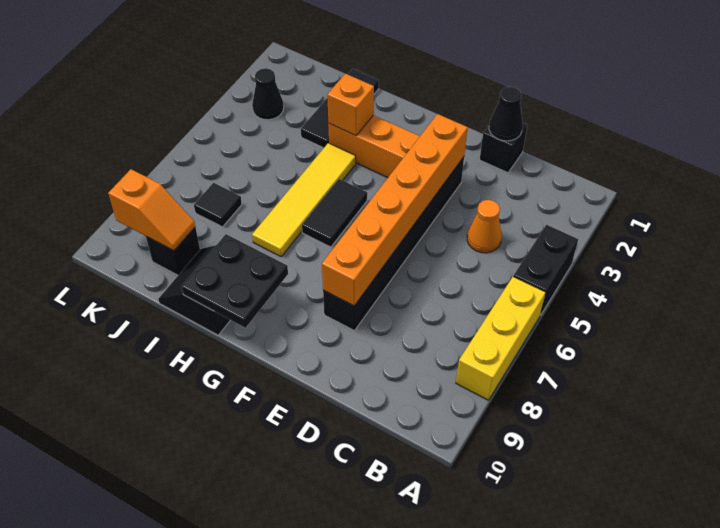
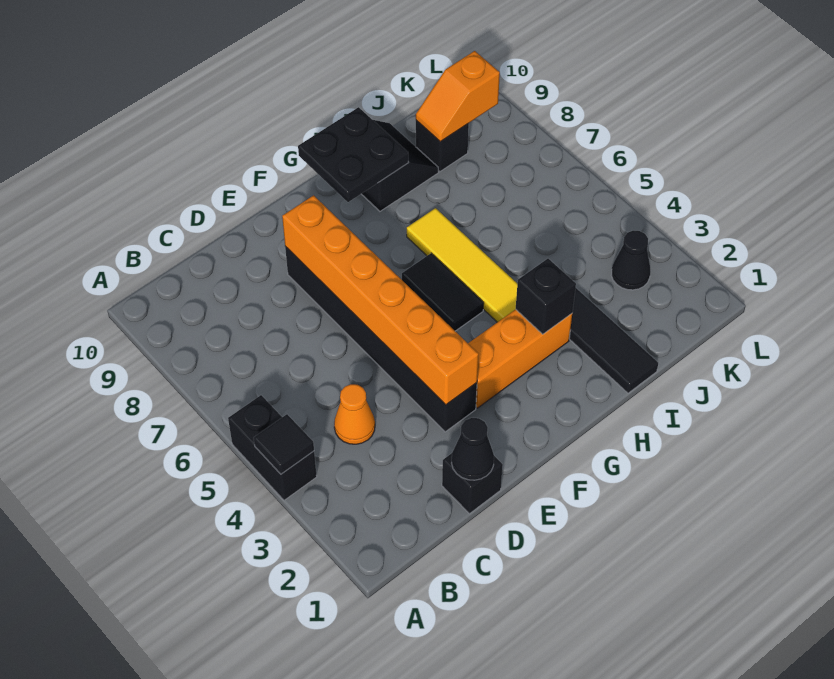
yellow brick A6:A8 level 1 -> none
orange brick H3 level 2 -> black brick H3 level 2
black tile J7 level 1 -> black tile A4 level 2

